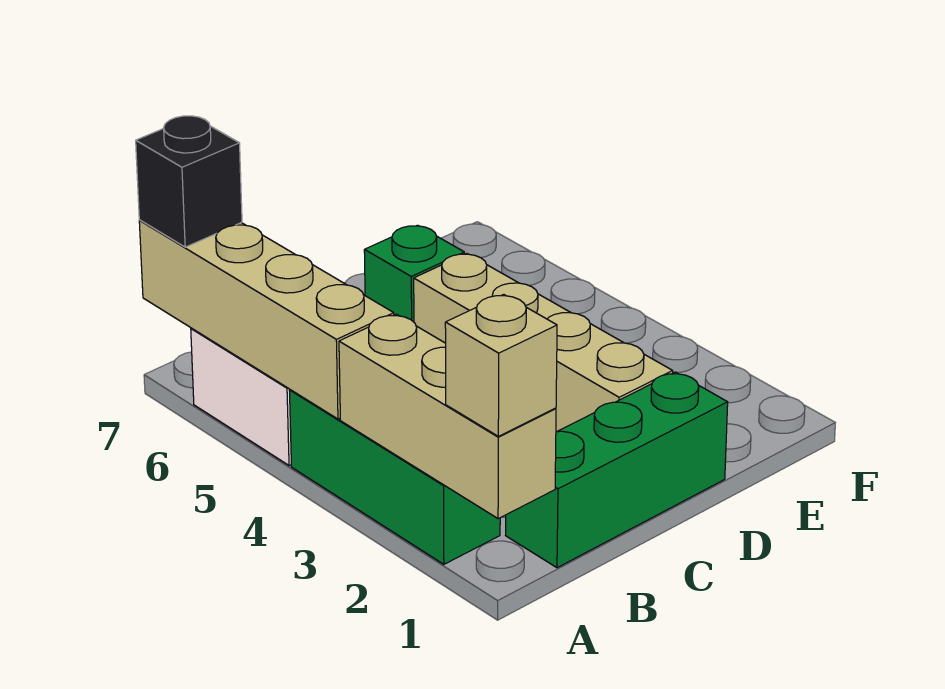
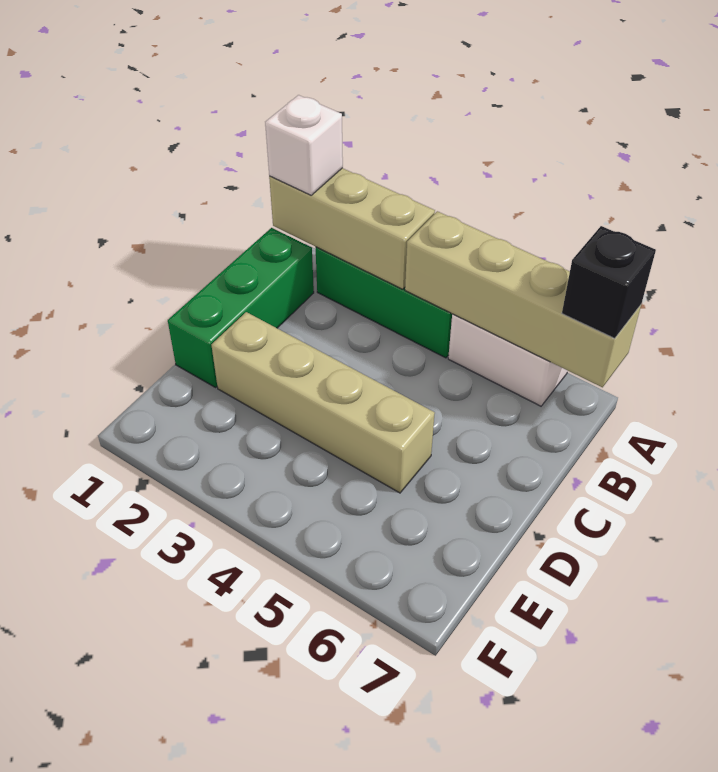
tan brick A1 level 3 -> white brick A1 level 3
green brick D6 level 1 -> none

